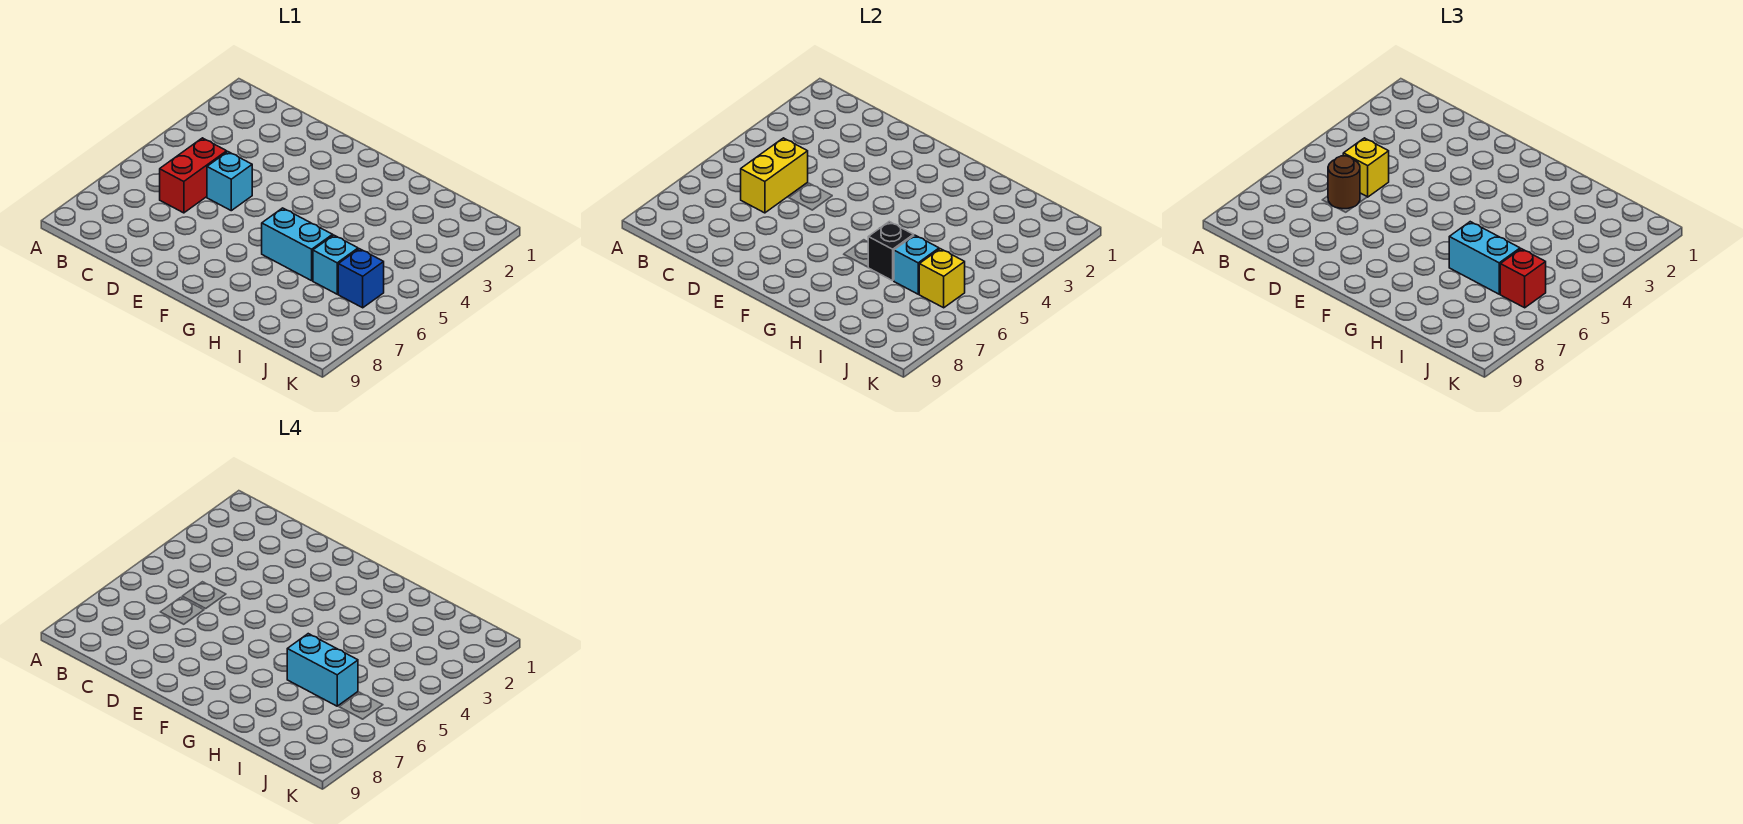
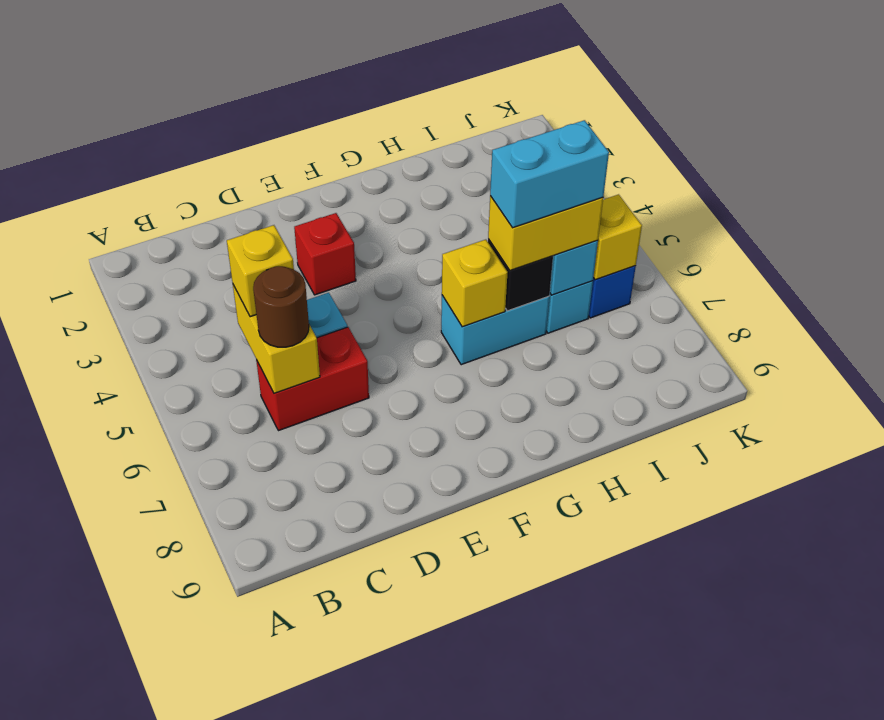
red brick C5:C6 level 1 -> red brick C6:D6 level 1
none -> yellow brick G6 level 2
cyan brick H6:I6 level 3 -> yellow brick H6:I6 level 3
red brick J6 level 3 -> red brick E3 level 1

